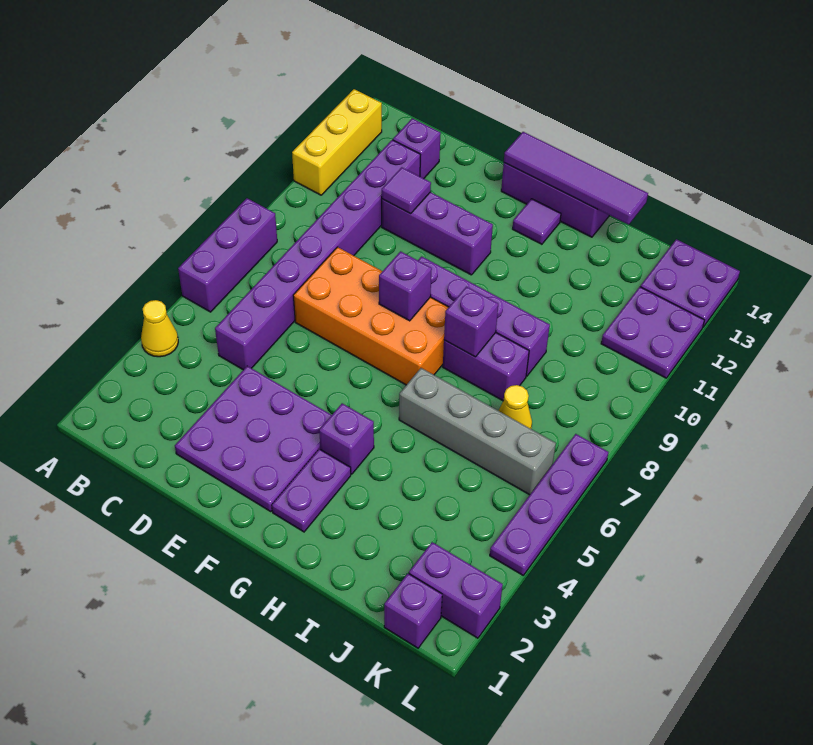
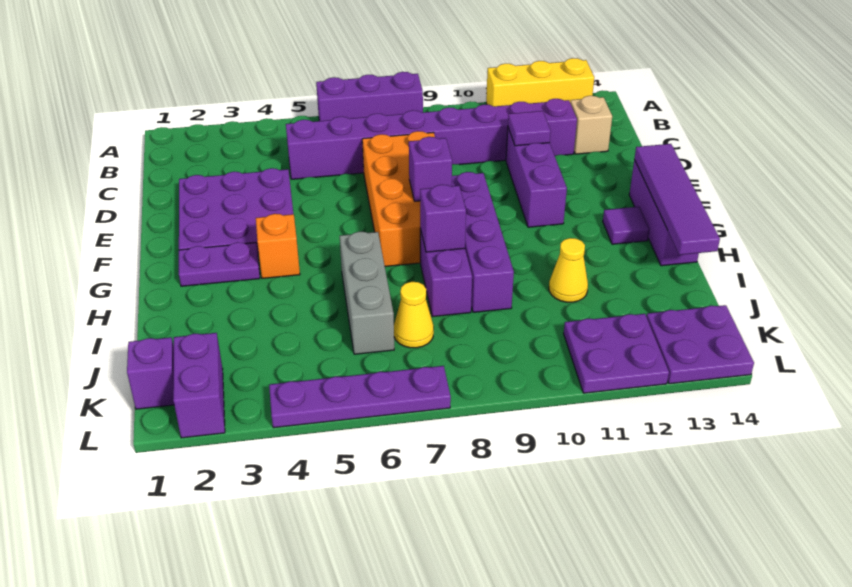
yellow cone A4 level 1 -> yellow cone I11 level 1
purple brick C13 level 1 -> tan brick C13 level 1
purple brick G4 level 1 -> orange brick G4 level 1
grey brick H6:K6 level 1 -> grey brick H6:J6 level 1

